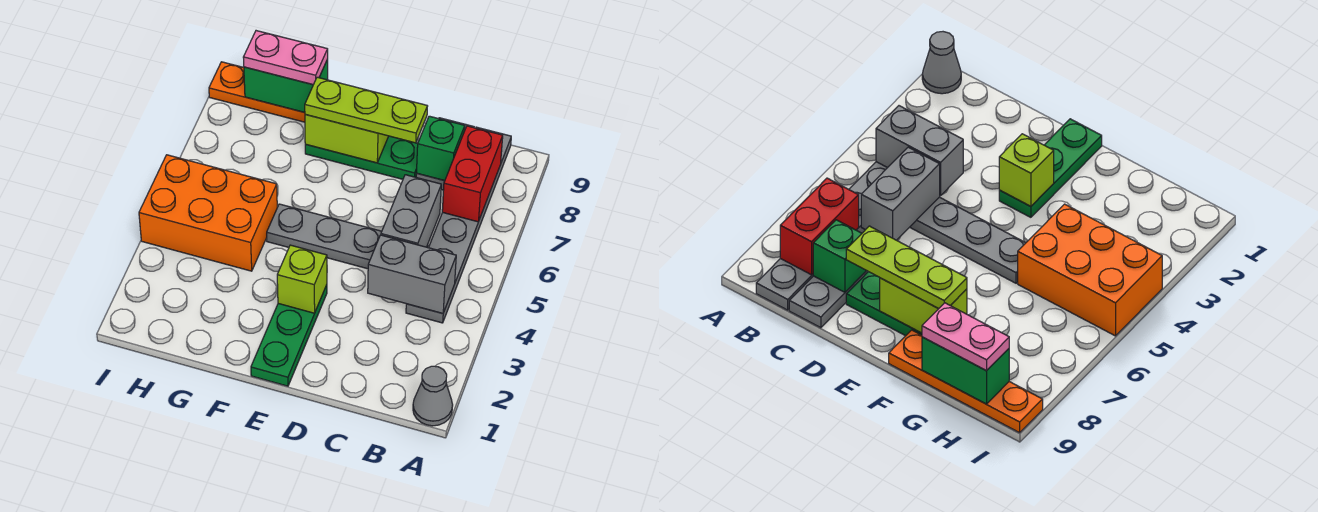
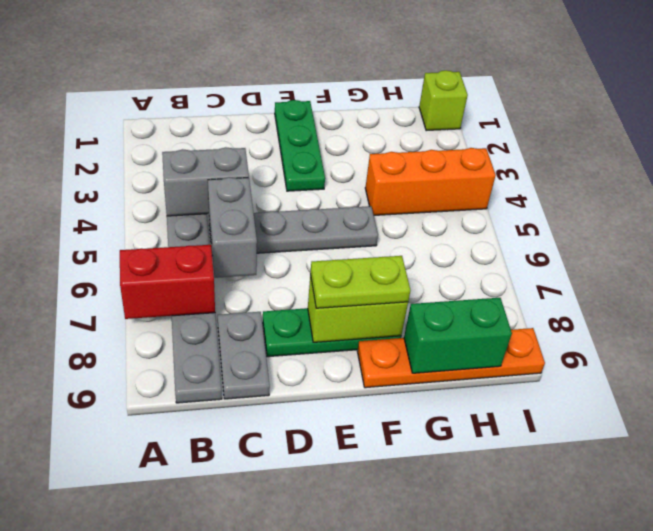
grey cone A1 level 1 -> none
red brick B7:B8 level 2 -> red brick A7:B7 level 2
green brick C8 level 2 -> none
lime plate D8:F8 level 3 -> lime plate E8:F8 level 3
lime brick E3 level 2 -> lime brick I1 level 1
orange brick G4:I5 level 1 -> orange brick G4:I4 level 1
pink plate G9:H9 level 3 -> none

